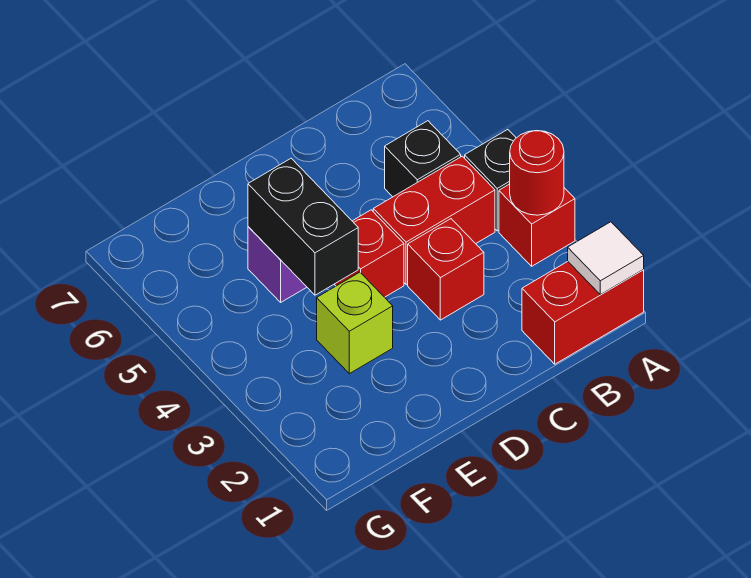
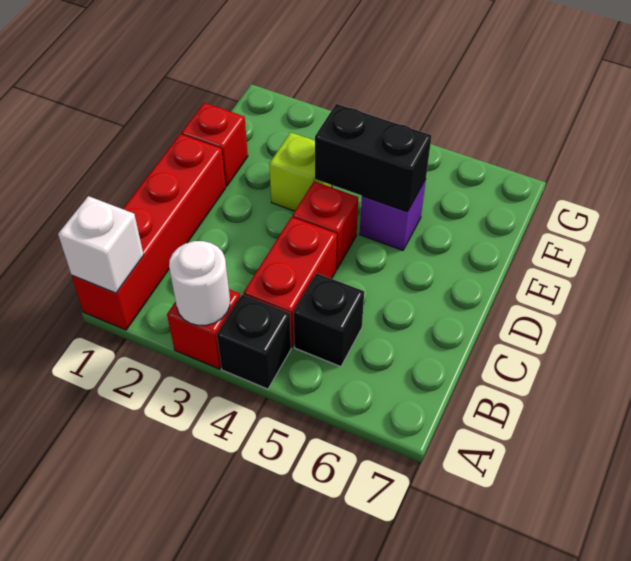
red brick A1:B1 level 1 -> red brick A1:D1 level 1
white tile A1 level 2 -> white brick A1 level 2
red round brick A3 level 2 -> white round brick A3 level 2
red brick C3 level 1 -> red brick E1 level 1

